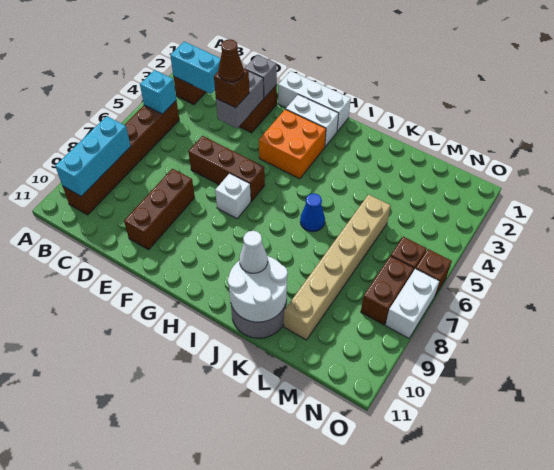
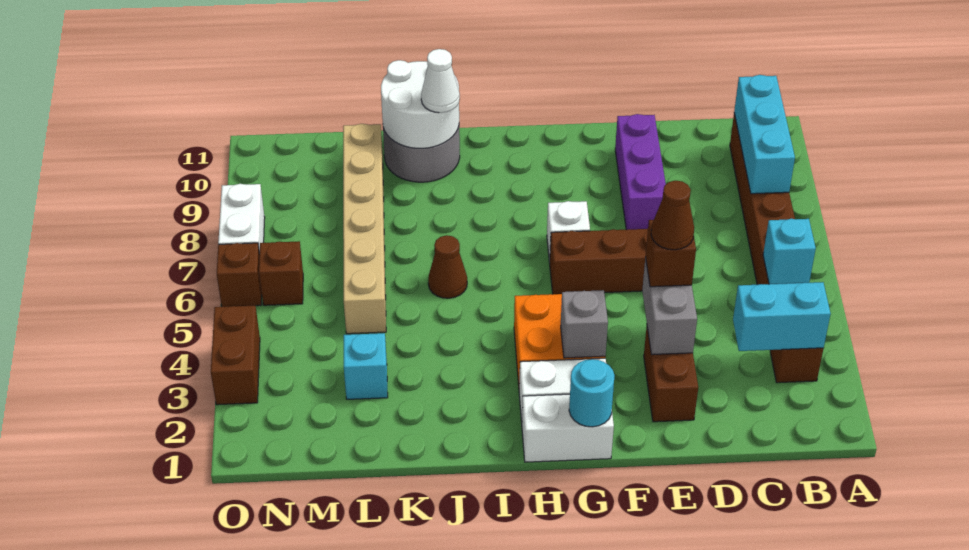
grey brick E2 level 2 -> grey brick G3 level 2
brown brick E8:E10 level 1 -> purple brick E8:E10 level 1
white brick F1:H1 level 1 -> white brick G1:H1 level 1
none -> cyan round brick G1 level 2
blue cone J6 level 1 -> brown cone J6 level 1
none -> cyan brick L3 level 1
brown brick N7:N8 level 1 -> brown brick O3:O4 level 1

